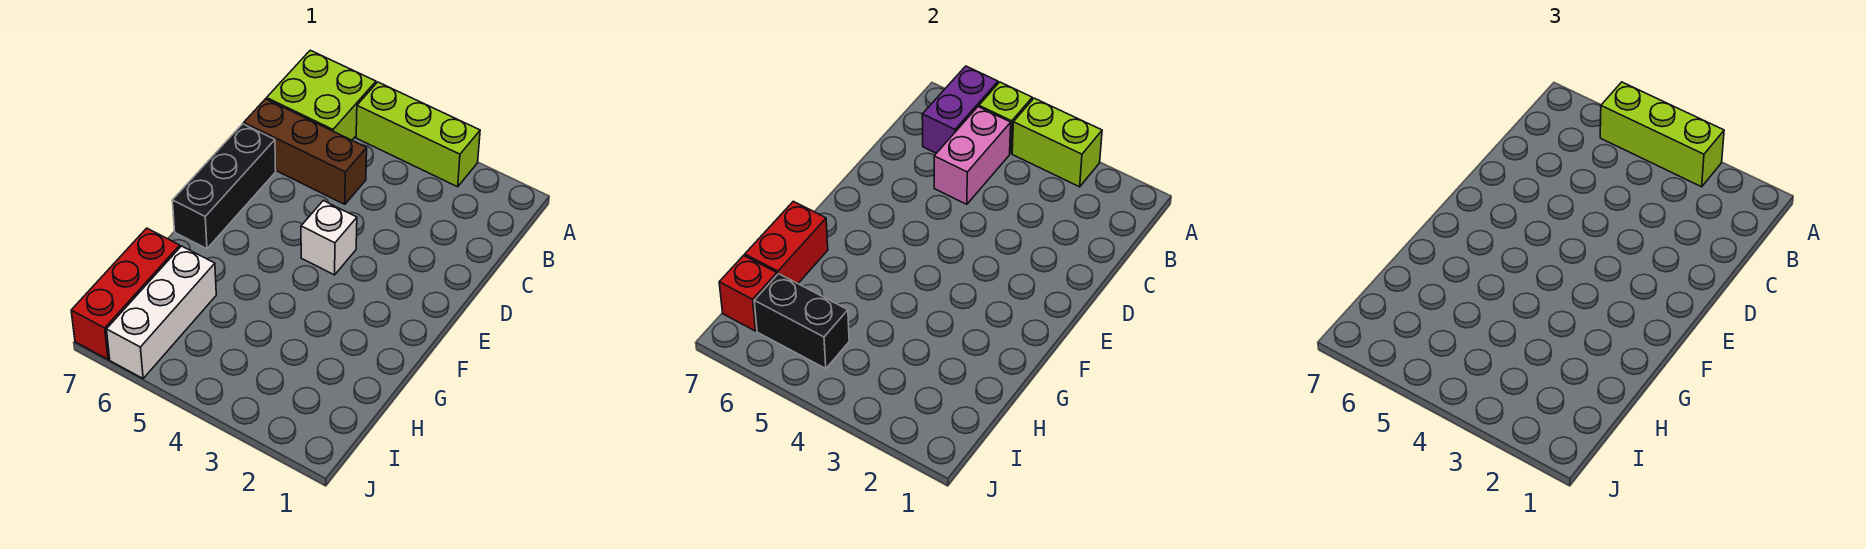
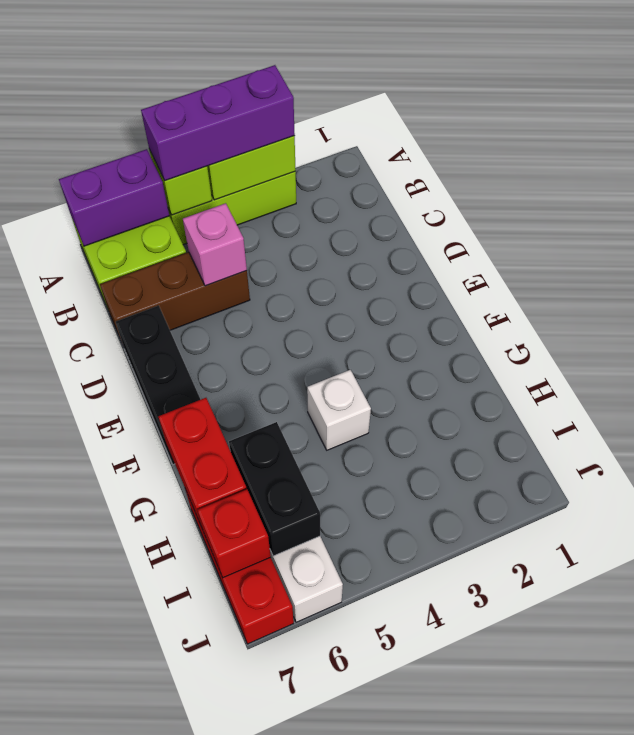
lime brick A3:A5 level 3 -> purple brick A3:A5 level 3
purple brick A6:B6 level 2 -> purple brick A6:A7 level 2
pink brick B5:C5 level 2 -> pink brick C5 level 2
white brick E4 level 1 -> white brick G4 level 1
black brick I5:I6 level 2 -> black brick H6:I6 level 2

